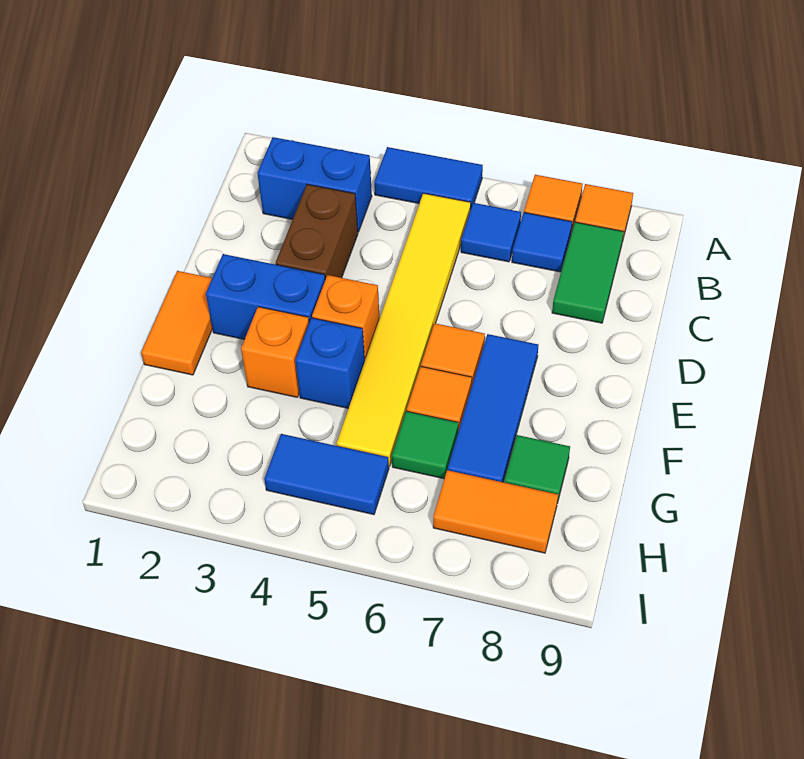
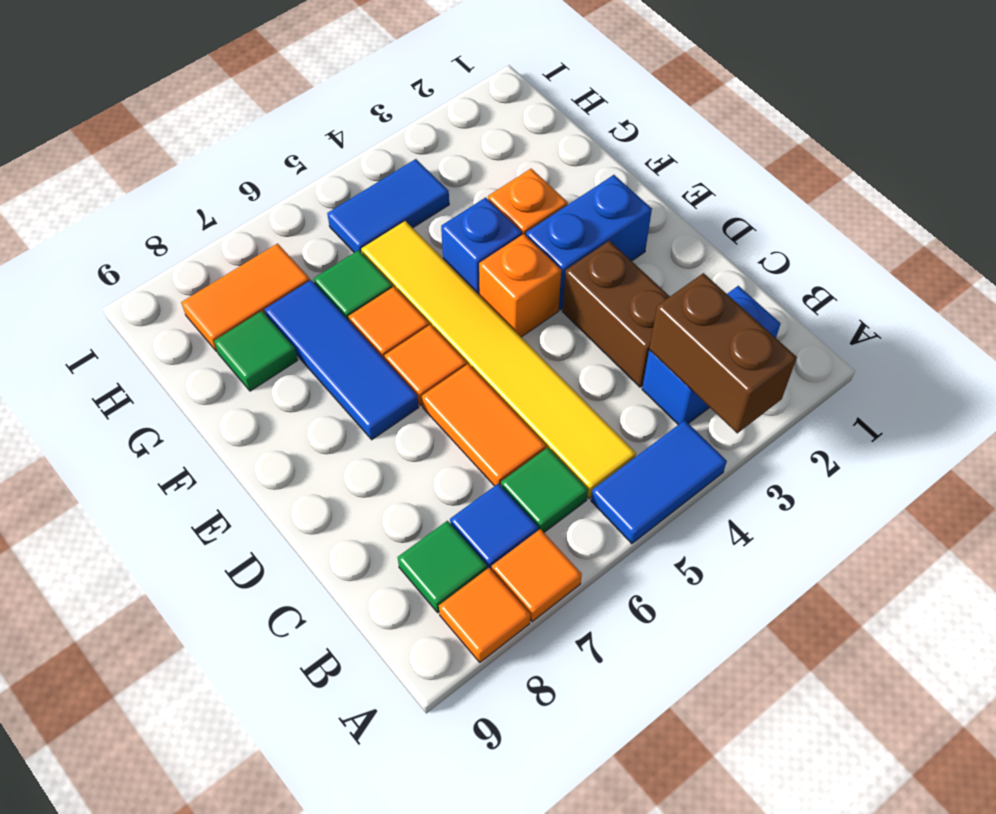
none -> brown brick A3:B3 level 2
blue tile B6 level 1 -> green tile B6 level 1
green tile B8:C8 level 1 -> green tile B8 level 1
orange tile E1:F1 level 1 -> orange tile C6:D6 level 1

